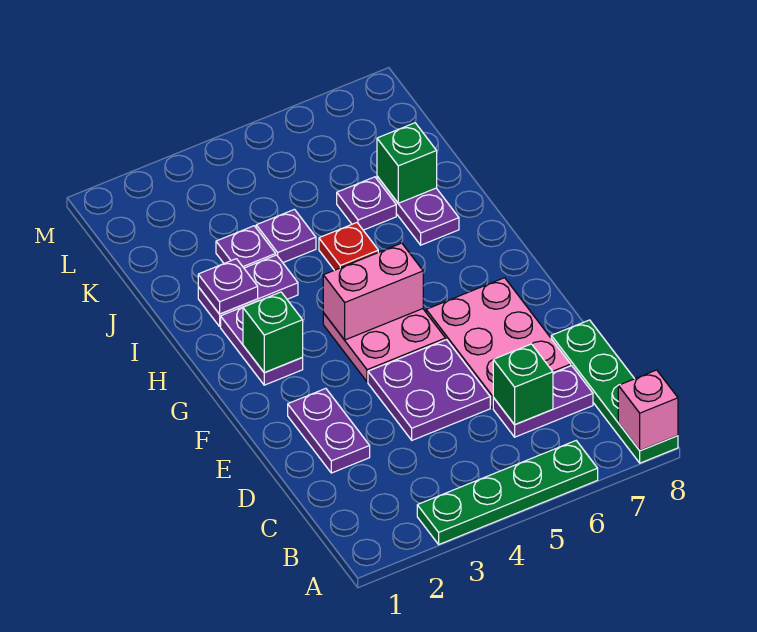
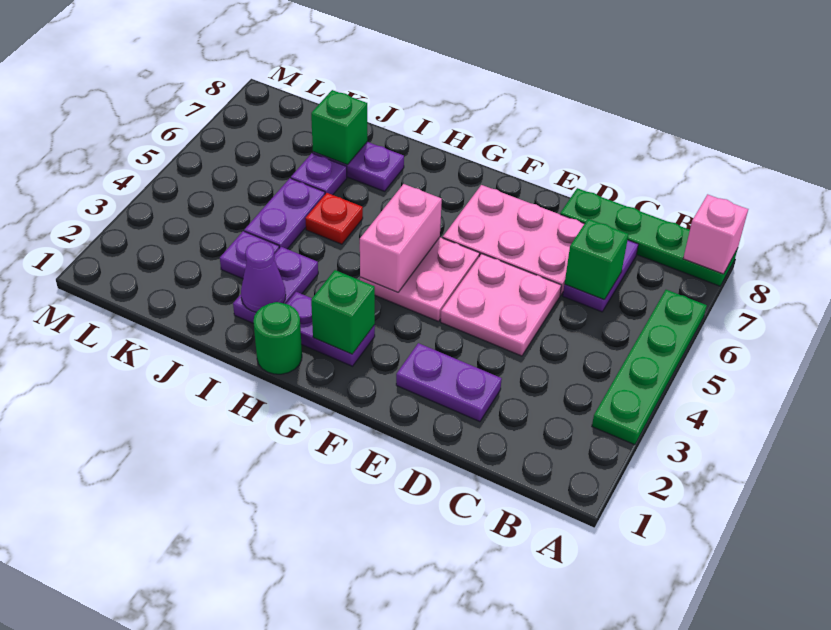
purple plate D4:E5 level 1 -> pink plate D4:E5 level 1
none -> green round brick H1 level 1
purple plate I2 level 2 -> purple cone I2 level 2
purple plate J4 level 1 -> purple plate J4:J5 level 1

